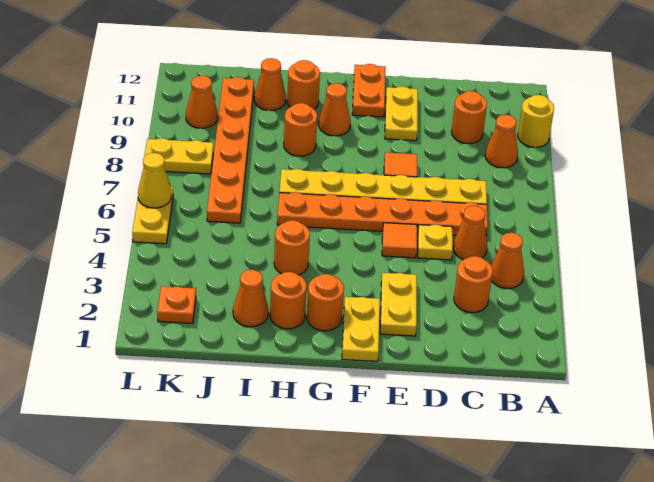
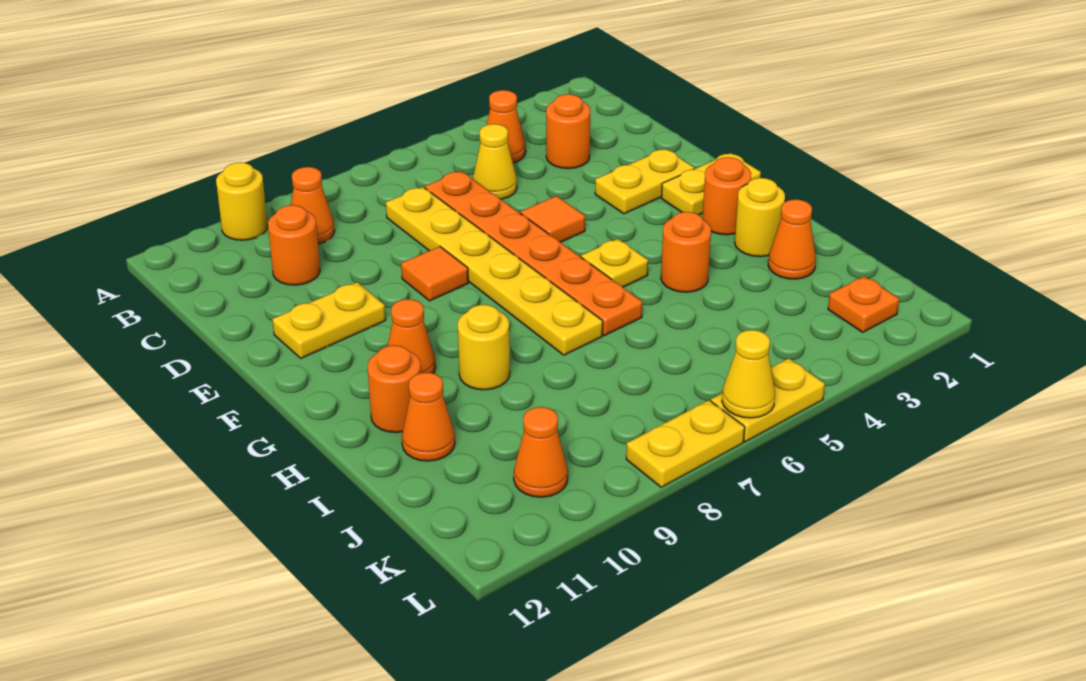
orange cone C5 level 1 -> yellow cone C5 level 1
yellow plate D5 level 1 -> yellow plate G5 level 1
orange plate F11:F12 level 1 -> none
orange round brick H2 level 1 -> yellow round brick H2 level 1
orange round brick H9 level 1 -> yellow round brick H9 level 1
orange plate J6:J11 level 1 -> none
yellow plate K8:L8 level 1 -> yellow plate L7:L8 level 1

